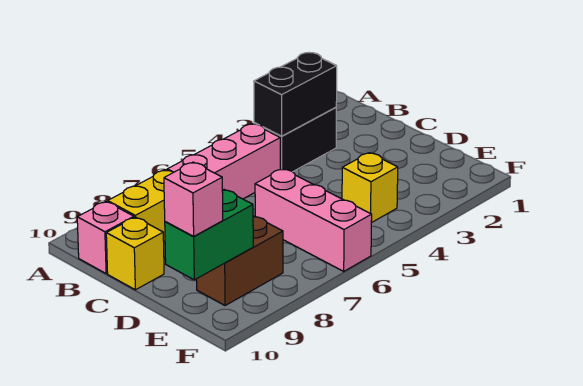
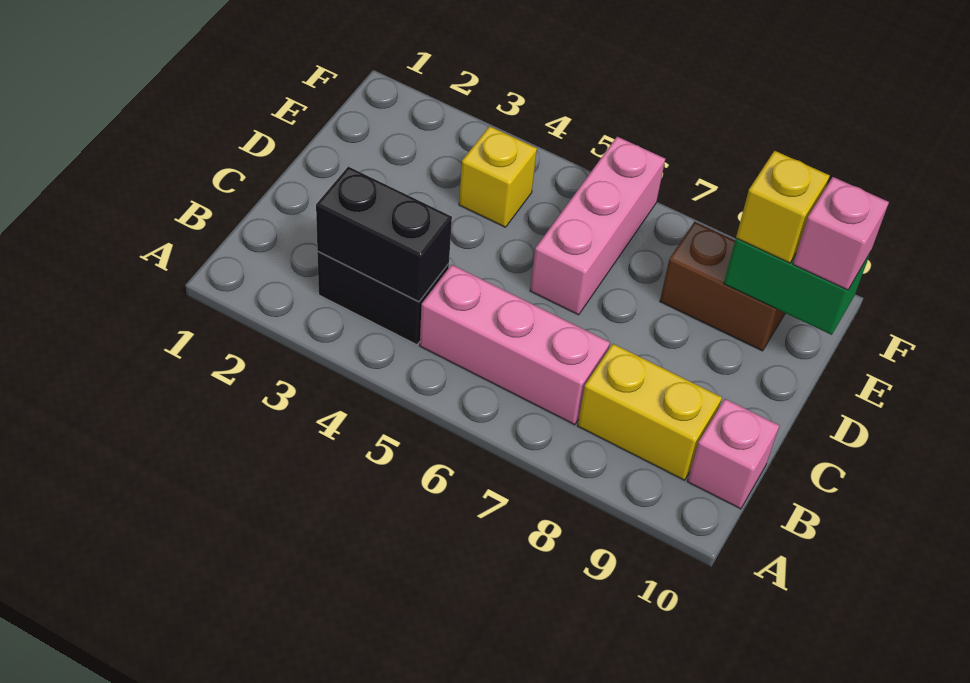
yellow brick C10 level 1 -> yellow brick E9 level 3

